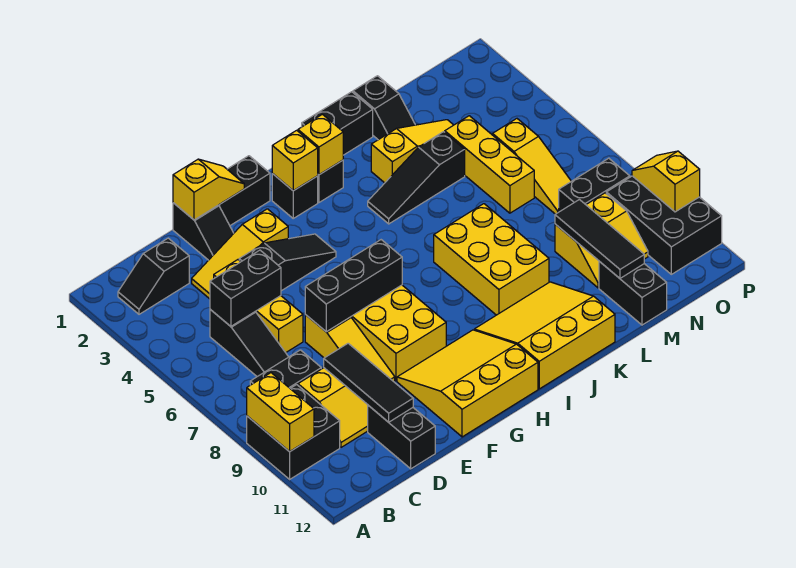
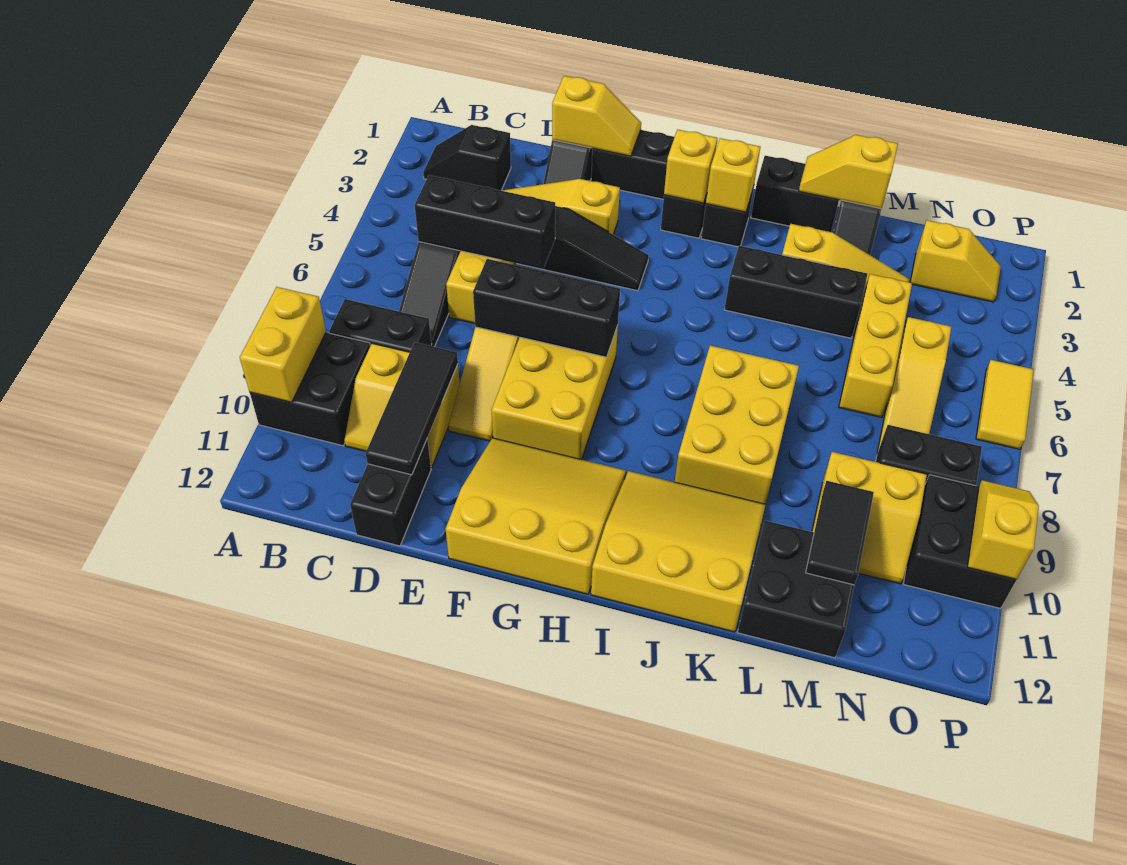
black brick C5:D5 level 2 -> black brick C5:E5 level 2
black slope J4:L4 level 1 top L -> black brick J4:L4 level 1
none -> yellow slope K1:L1 level 2 top L
black tile M9:M11 level 2 -> black tile M10:M11 level 2
black brick M11:M12 level 1 -> black brick L11:M12 level 1
none -> yellow slope N2:O2 level 1 top N
black brick O9:P11 level 1 -> black brick O9:P10 level 1
none -> yellow tile P5:P6 level 1

